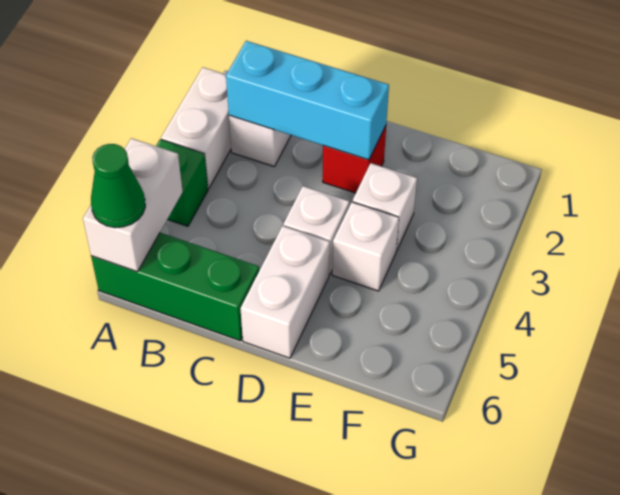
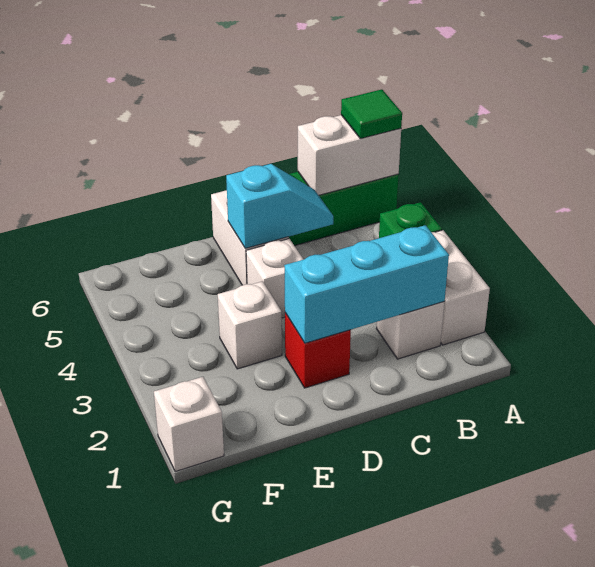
white brick A5:A6 level 2 -> white brick A6:B6 level 2
green cone A6 level 3 -> green tile A6 level 3
none -> cyan slope C5:D5 level 2 top D
white brick E4 level 1 -> white brick G1 level 1

